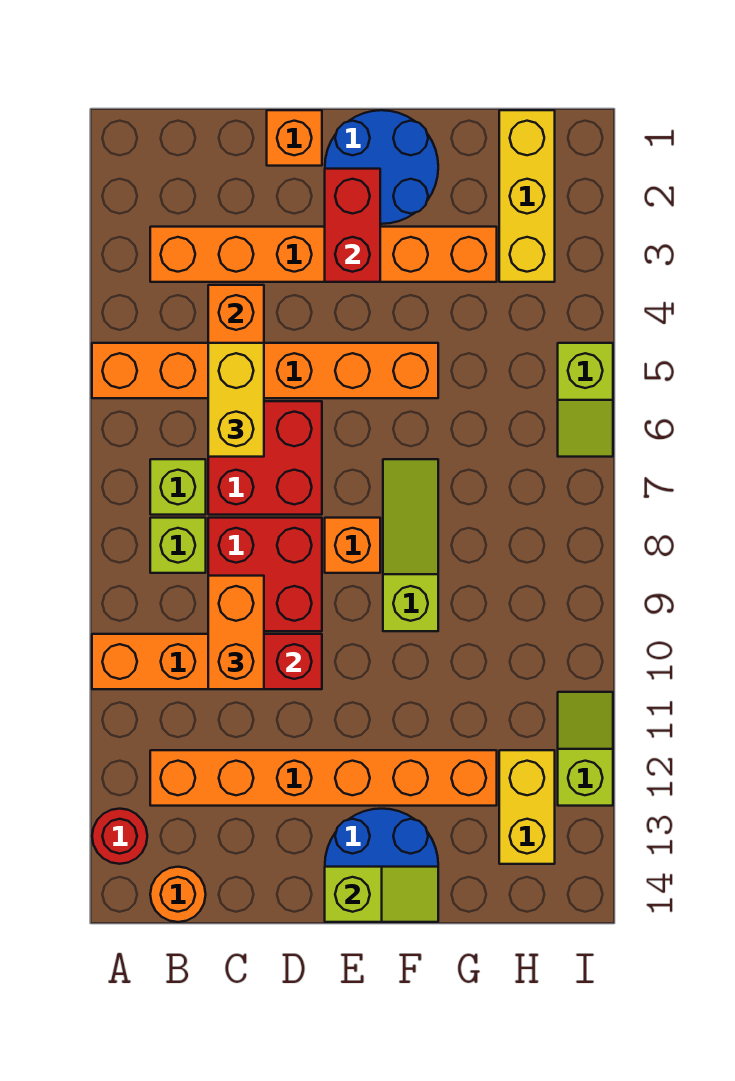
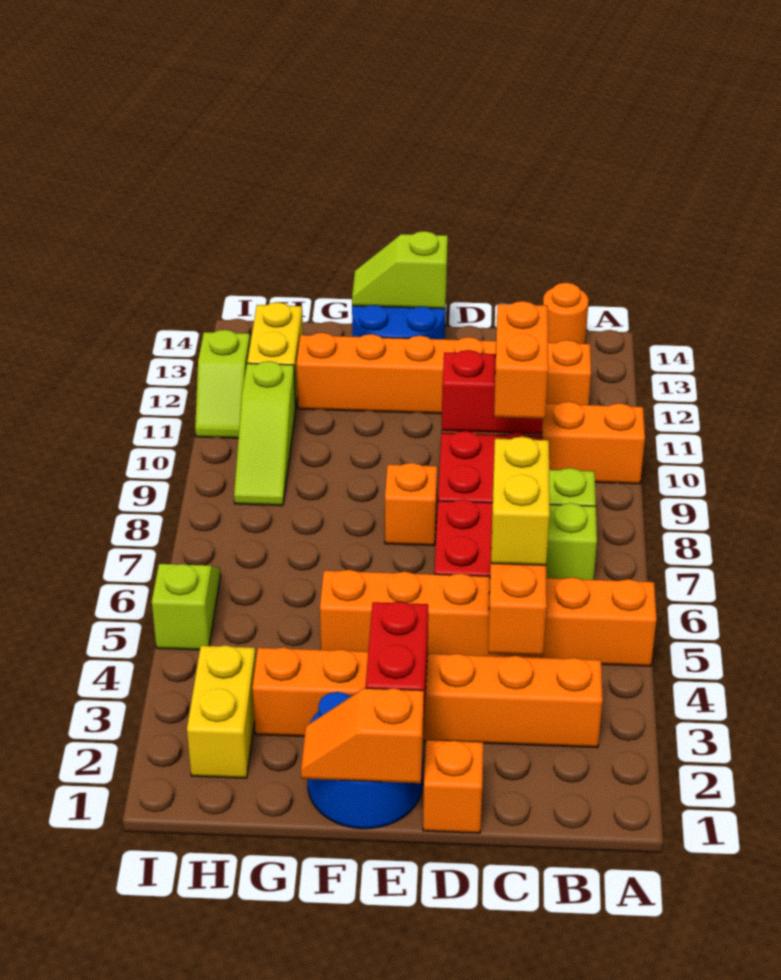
red round brick A13 level 1 -> none
none -> orange slope E1:F1 level 2 top E
lime slope F7:F9 level 1 top 9 -> lime slope H9:H11 level 1 top 11
yellow brick H1:H3 level 1 -> yellow brick H2:H3 level 1

